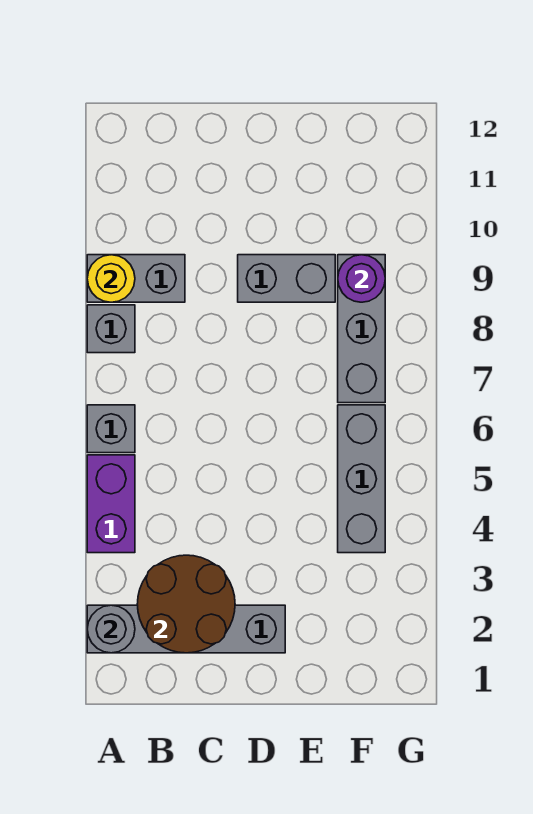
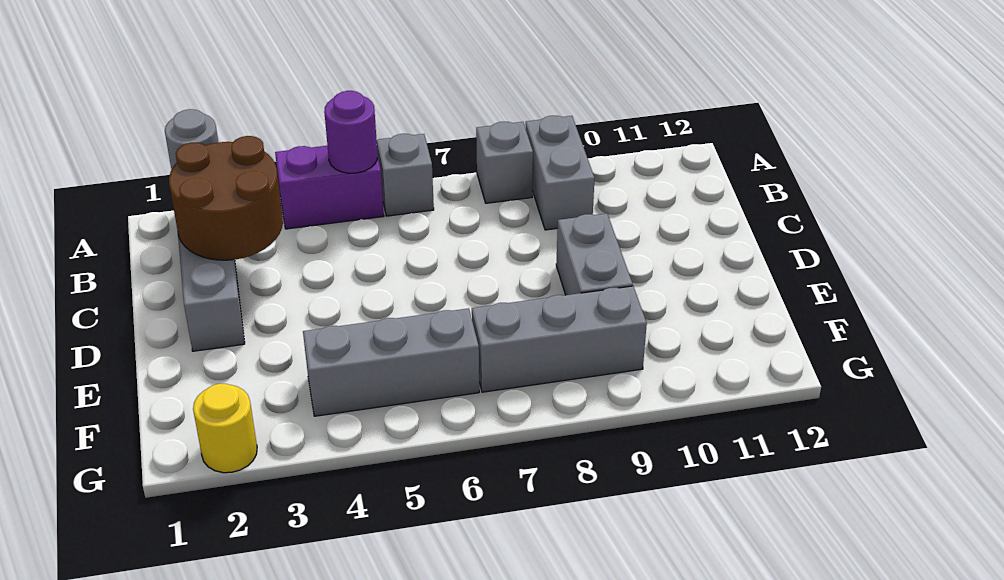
yellow round brick A9 level 2 -> yellow round brick G2 level 1
purple round brick F9 level 2 -> purple round brick A5 level 2

